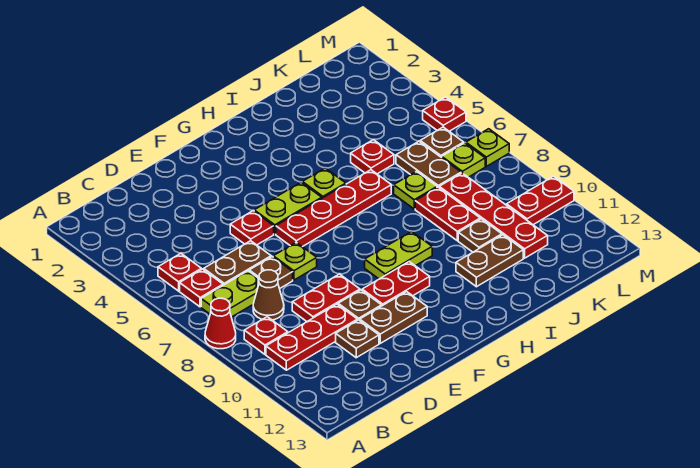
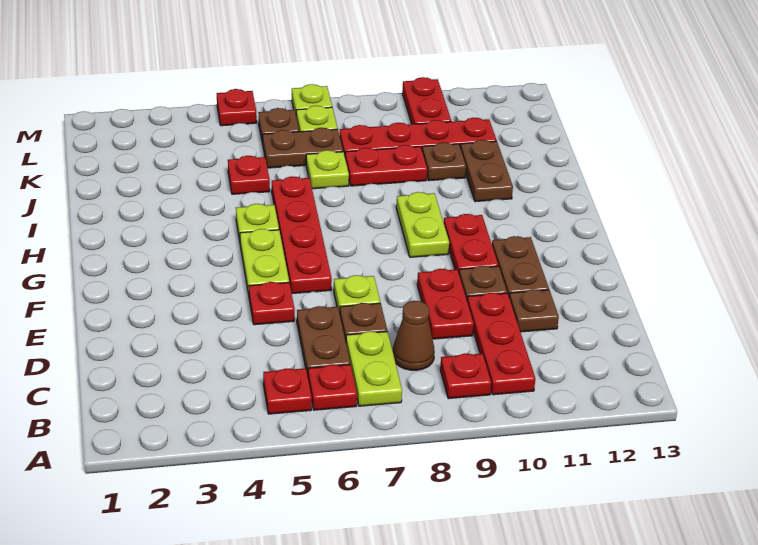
red cone A8 level 1 -> none

